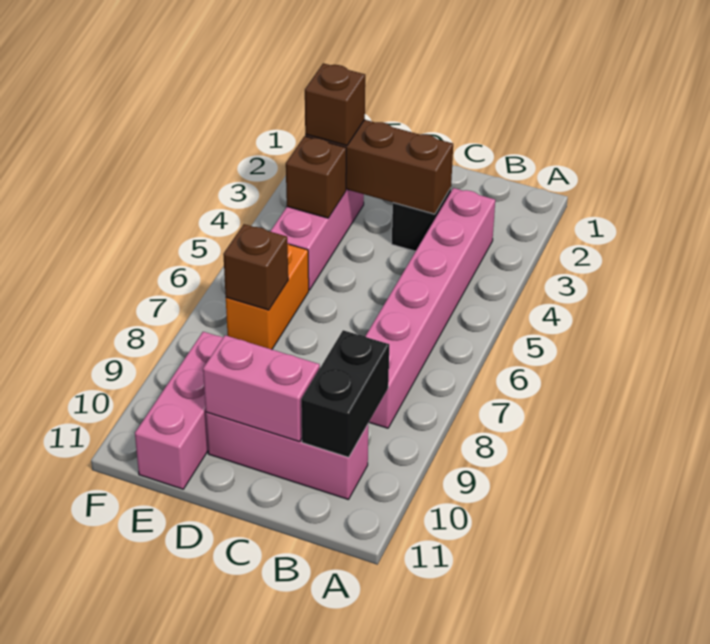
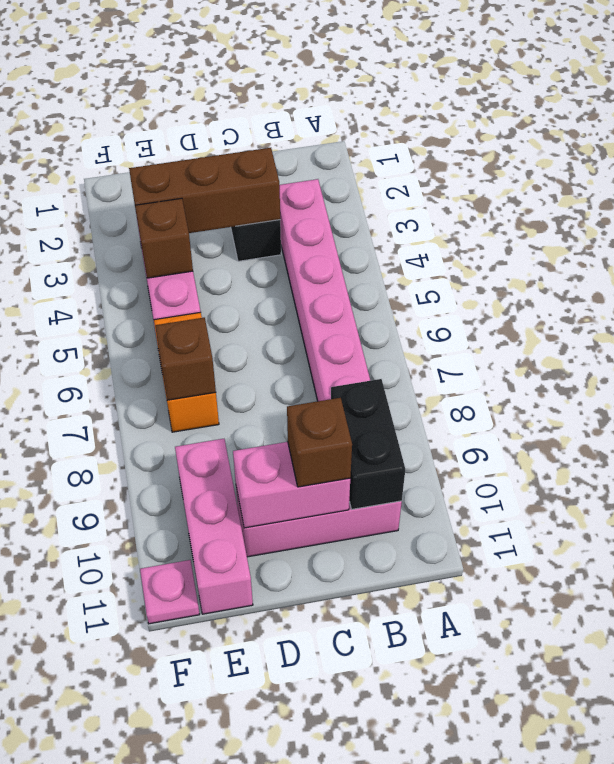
brown brick E3 level 3 -> brown brick C10 level 3
none -> pink plate F11 level 1

